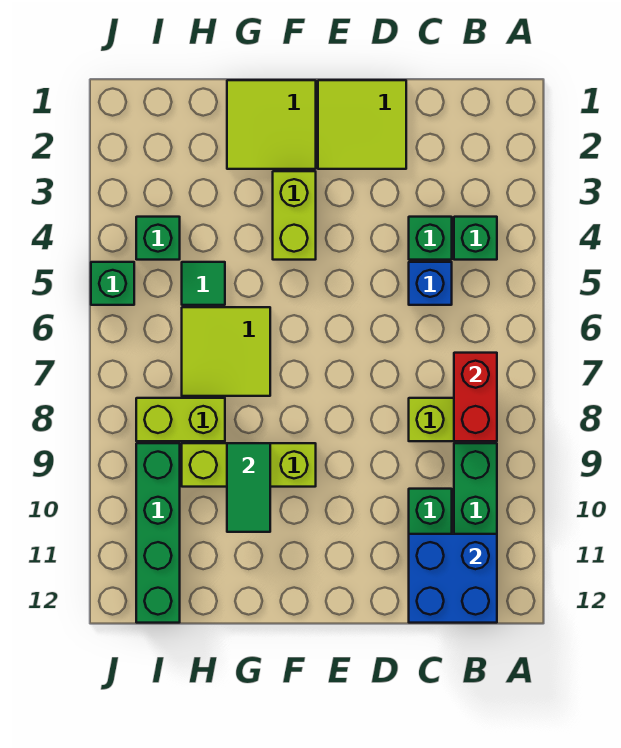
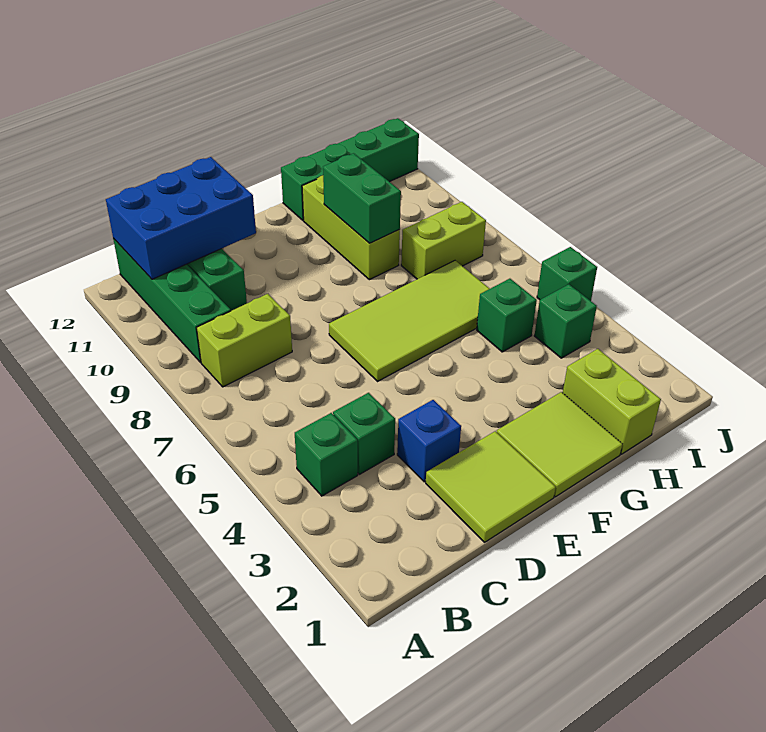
red brick B7:B8 level 2 -> none
blue brick B11:C12 level 2 -> blue brick B11:D12 level 2
blue brick C5 level 1 -> blue brick D3 level 1
lime brick F3:F4 level 1 -> lime brick H1:H2 level 1
lime brick F9:H9 level 1 -> lime brick G9:G11 level 1
lime tile G6:H7 level 1 -> lime tile E6:H7 level 1
green tile G9:G10 level 2 -> green brick G9:G10 level 2
green tile H5 level 1 -> green brick H5 level 1
green brick I9:I12 level 1 -> green brick G12:J12 level 1

